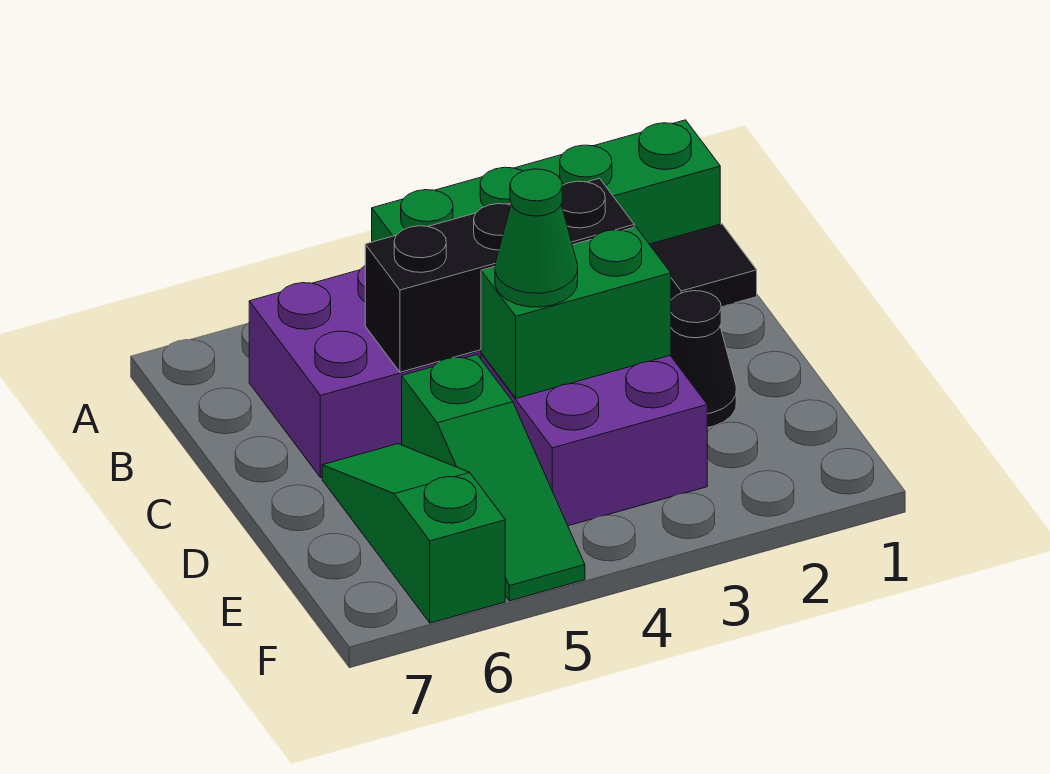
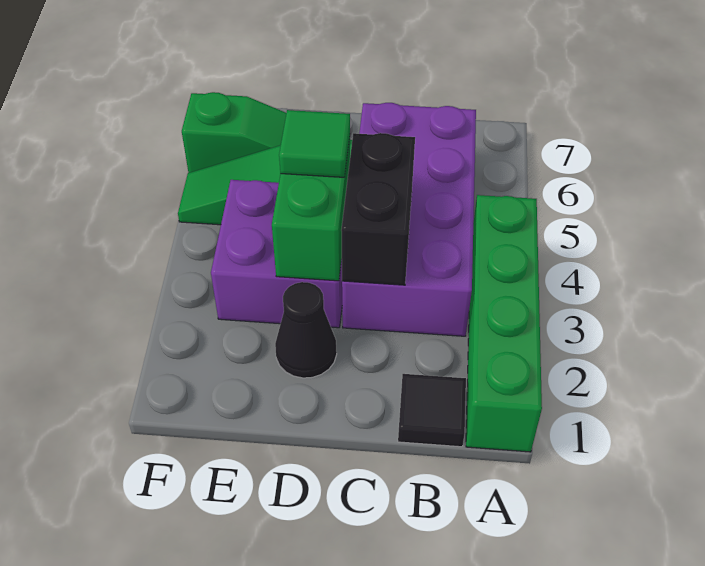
black brick C3:C5 level 2 -> black brick C3:C4 level 2
green cone D4 level 3 -> green tile D4 level 3

